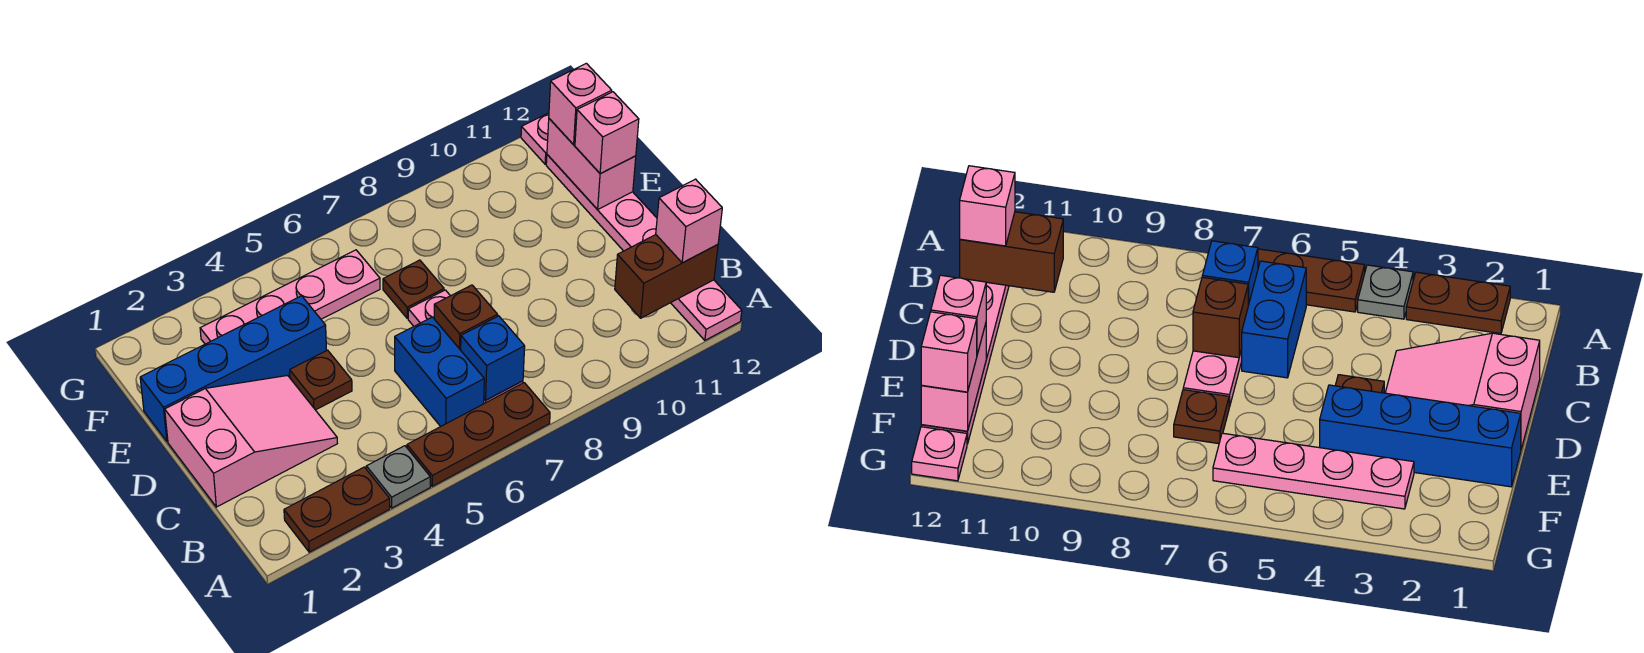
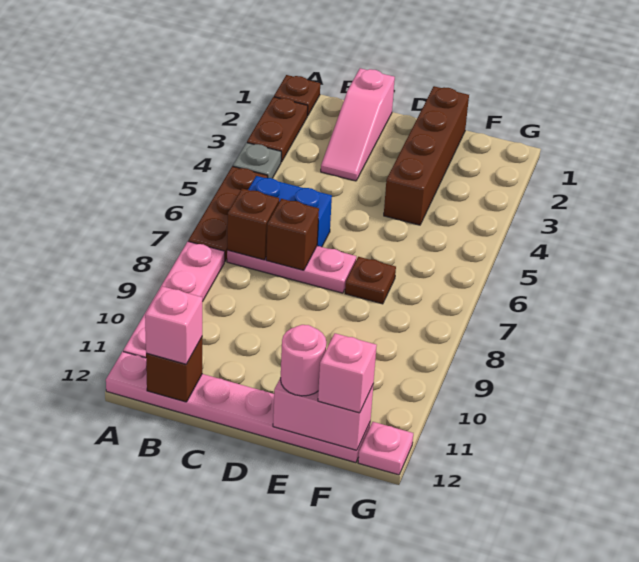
blue brick B7 level 2 -> brown brick B7 level 2
brown brick B11:B12 level 2 -> brown brick B12 level 2
pink slope C1:D3 level 1 top 1 -> pink slope C1:C3 level 1 top 1
brown plate D4 level 1 -> brown plate A1 level 1
blue brick E1:E4 level 1 -> brown brick E1:E4 level 1
pink brick E12 level 3 -> pink round brick E12 level 3
pink plate F3:F6 level 1 -> pink plate A8:A11 level 1

